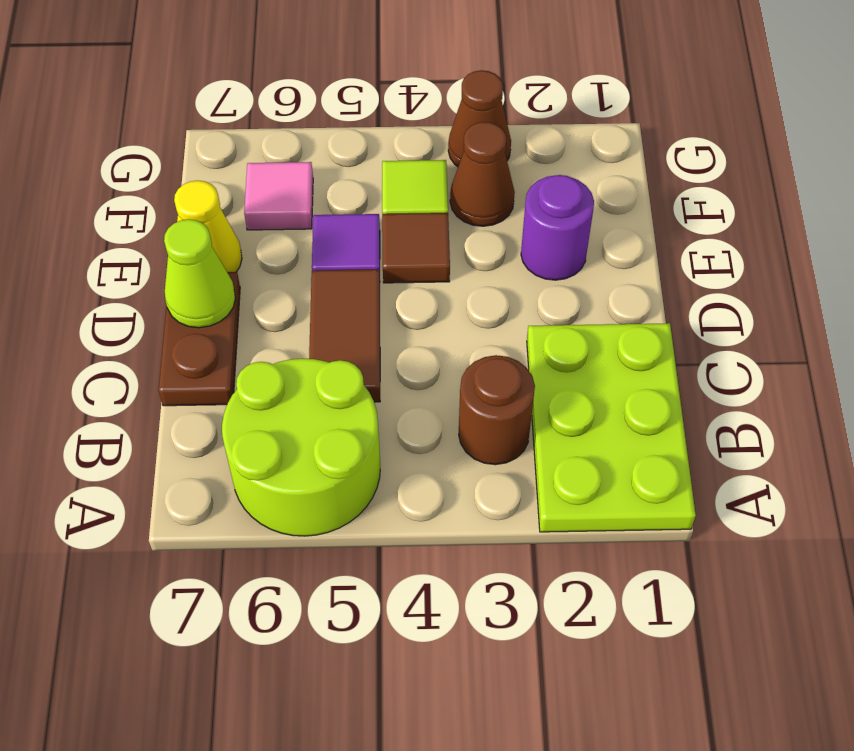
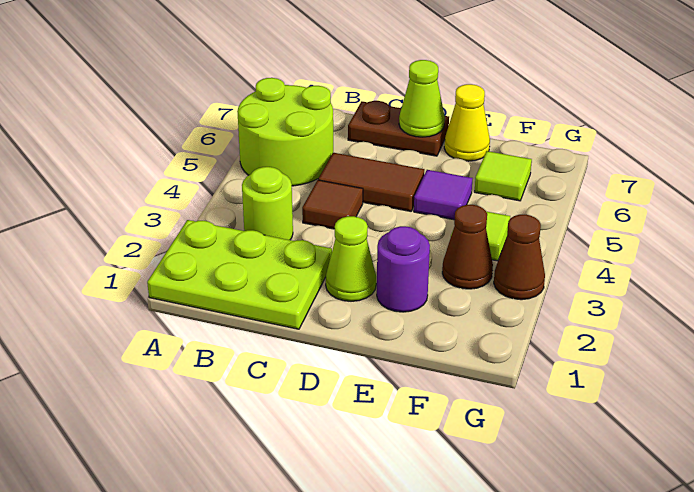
brown round brick B3 level 1 -> lime round brick B3 level 1
none -> lime cone D2 level 1
brown tile E4 level 1 -> brown tile C4 level 1
pink tile F6 level 1 -> lime tile F6 level 1

